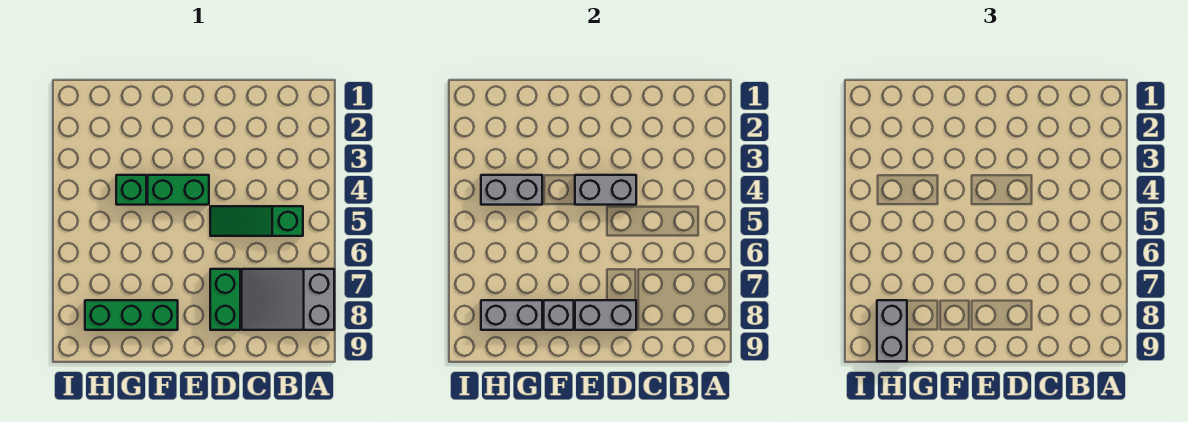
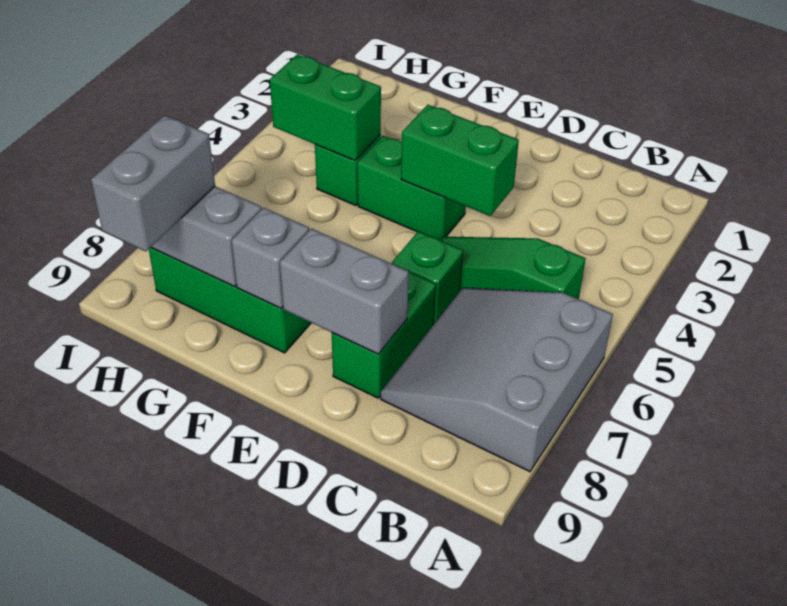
grey slope A7:C8 level 1 top A -> grey slope A6:C8 level 1 top A
grey brick D4:E4 level 2 -> green brick D4:E4 level 2
none -> green brick D6 level 1
grey brick G4:H4 level 2 -> green brick G4:H4 level 2

